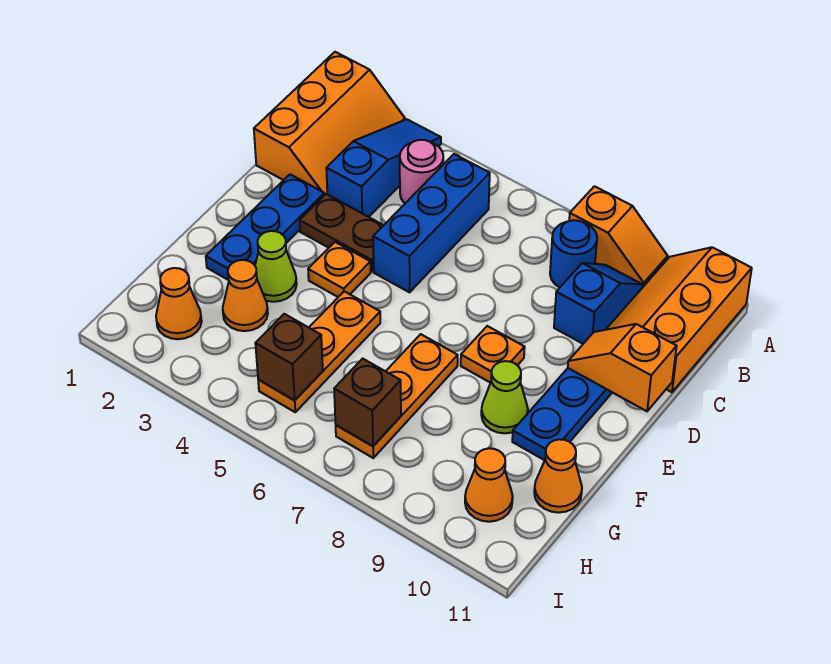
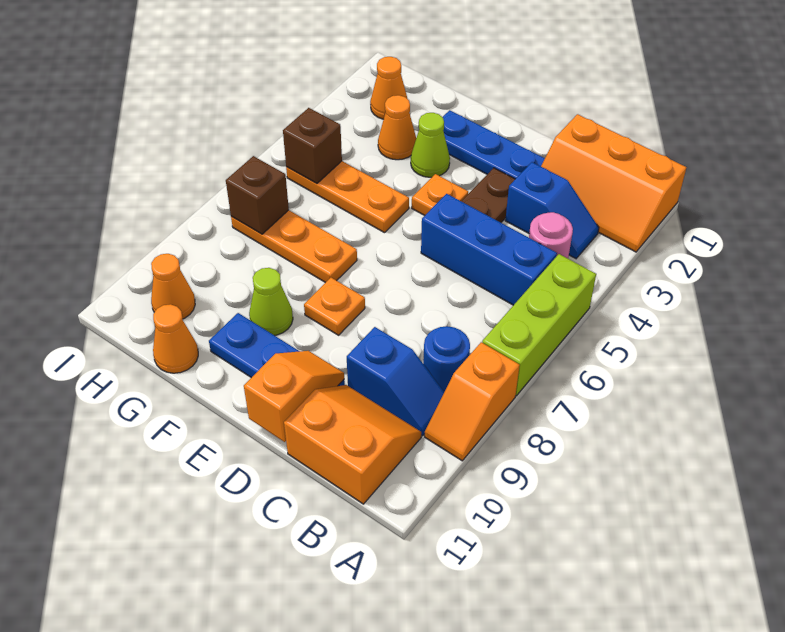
blue slope A3:C3 level 1 top C -> blue slope B3:C3 level 1 top C
none -> lime brick A5:A7 level 1
orange slope A10:C11 level 1 top 11 -> orange slope B10:C11 level 1 top 11

